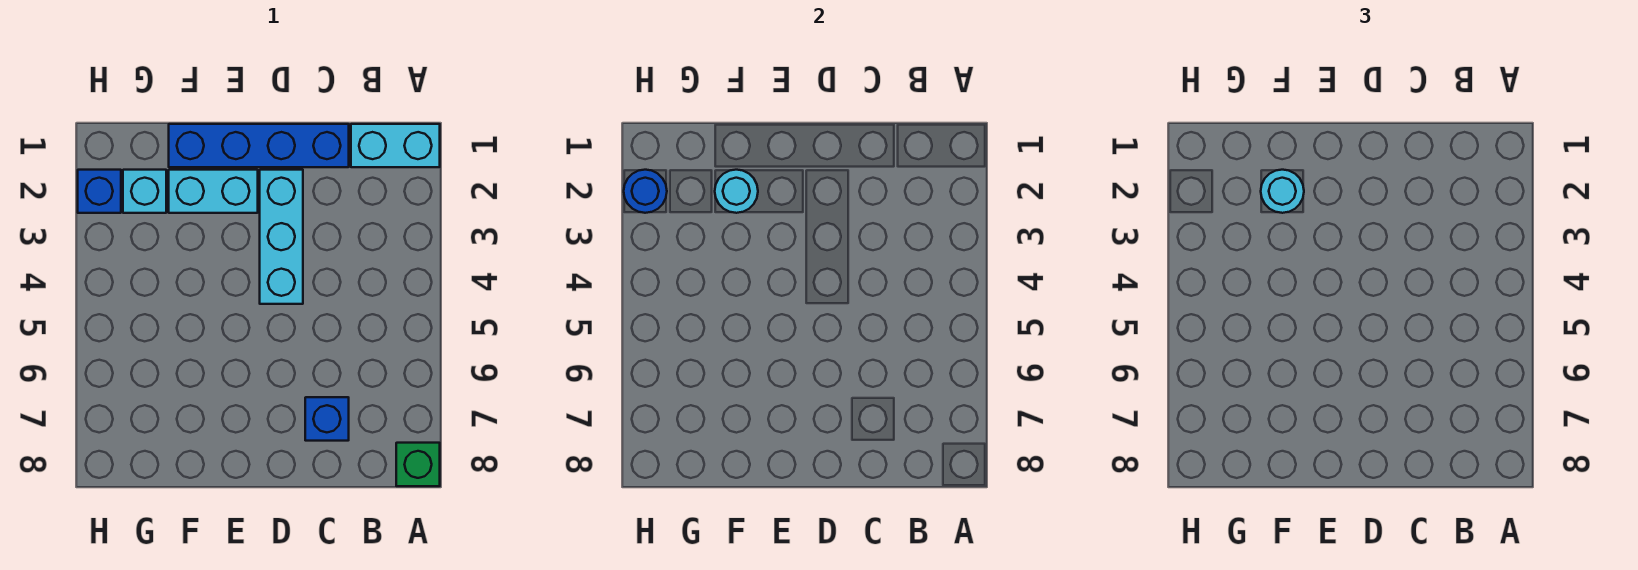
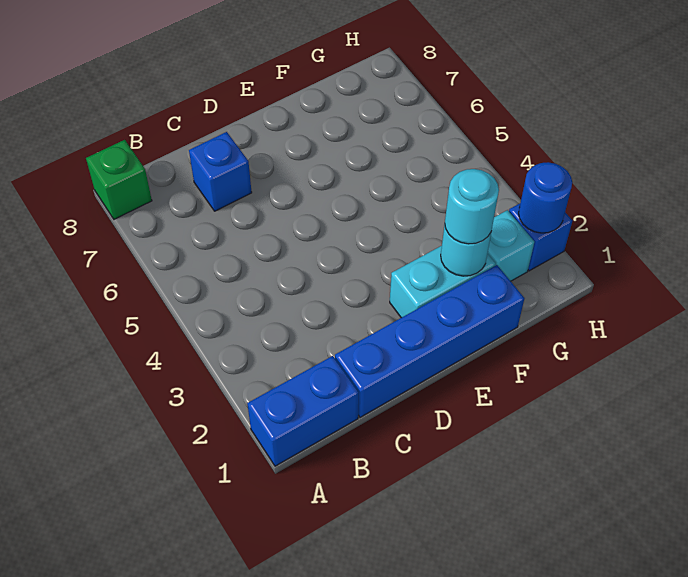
cyan brick A1:B1 level 1 -> blue brick A1:B1 level 1
cyan brick D2:D4 level 1 -> none

